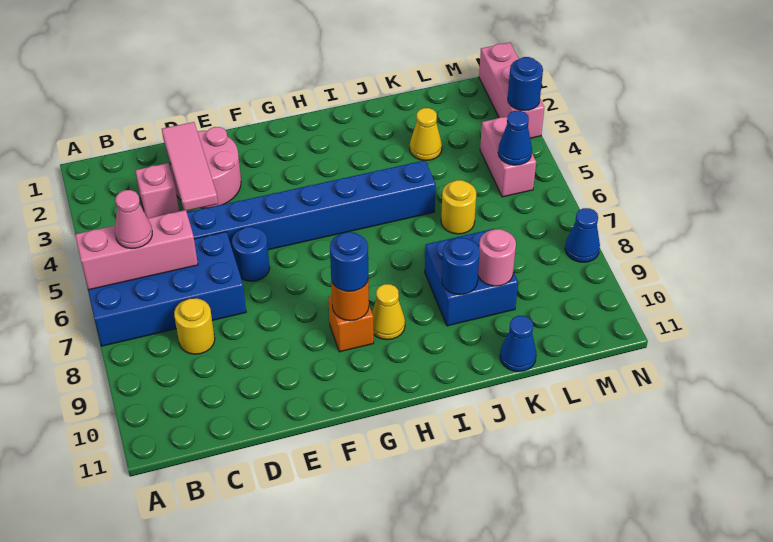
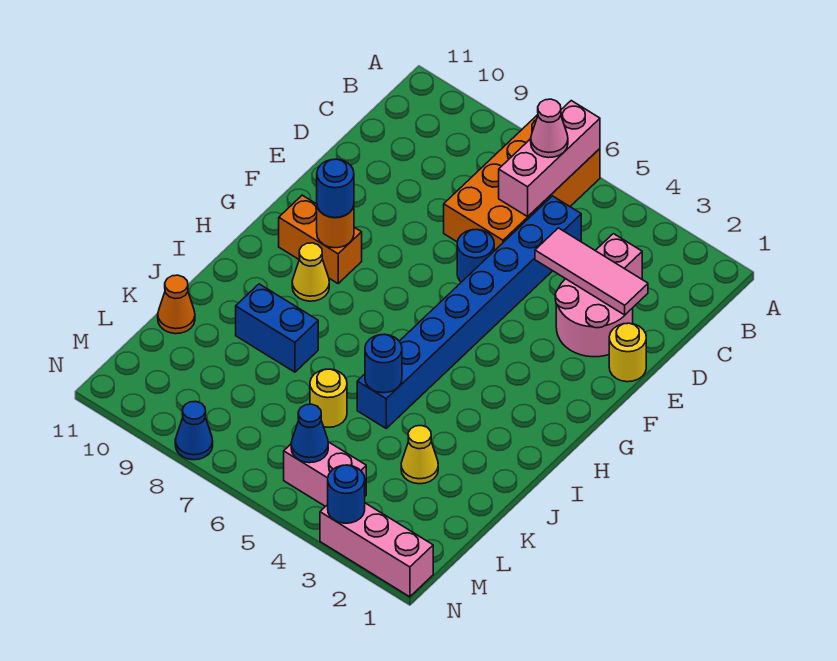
blue brick A6:D7 level 1 -> orange brick A6:D7 level 1
yellow round brick C8 level 1 -> yellow round brick E1 level 1
orange brick G9 level 1 -> orange brick G9:G10 level 1
blue brick J8:K9 level 1 -> blue brick J8:J9 level 1
blue round brick J9 level 2 -> blue round brick J5 level 2
pink round brick K9 level 2 -> none
blue cone K11 level 1 -> orange cone K11 level 1

